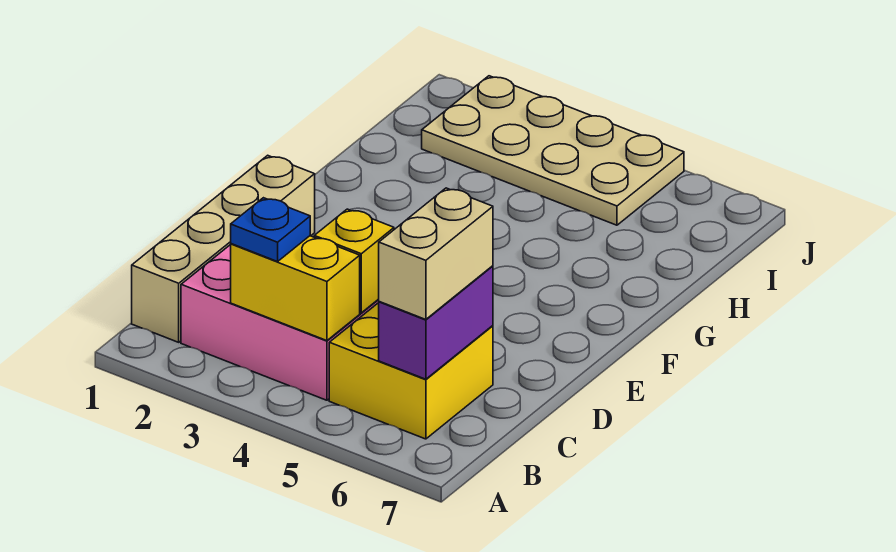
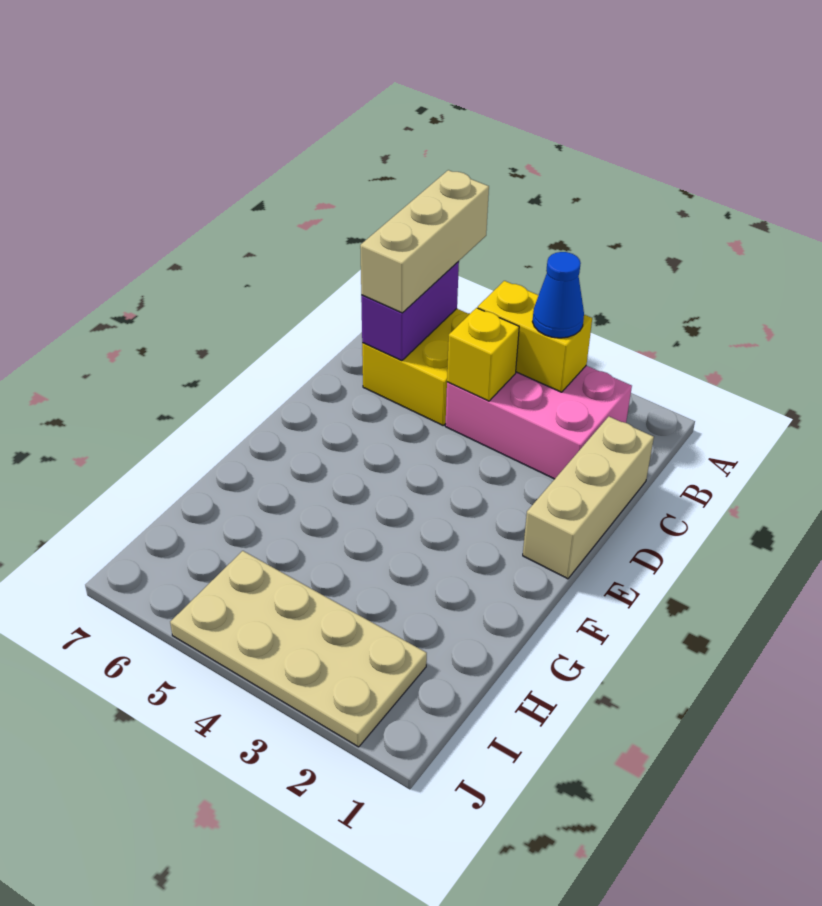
tan brick B1:E1 level 1 -> tan brick C1:E1 level 1
blue plate B3 level 3 -> blue cone B3 level 3
tan brick B6:C6 level 3 -> tan brick A6:C6 level 3

